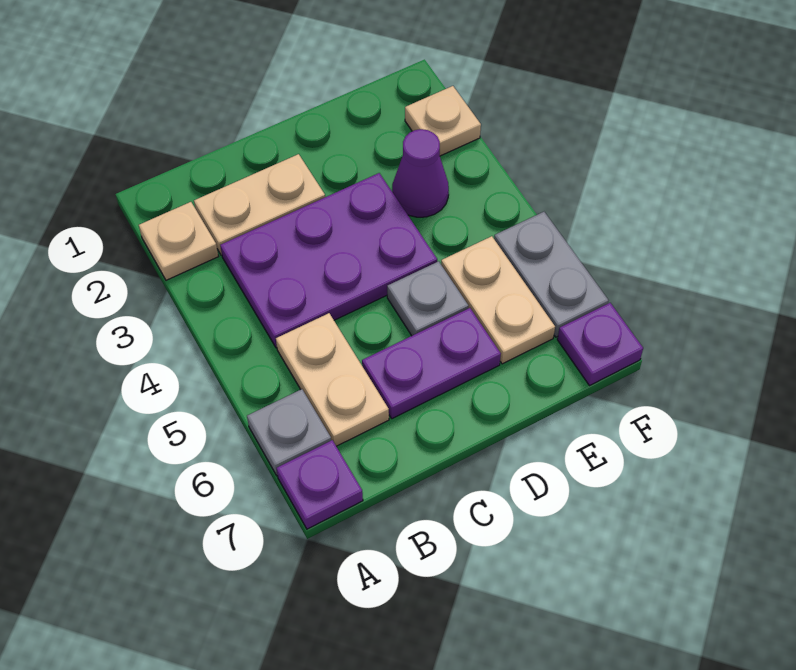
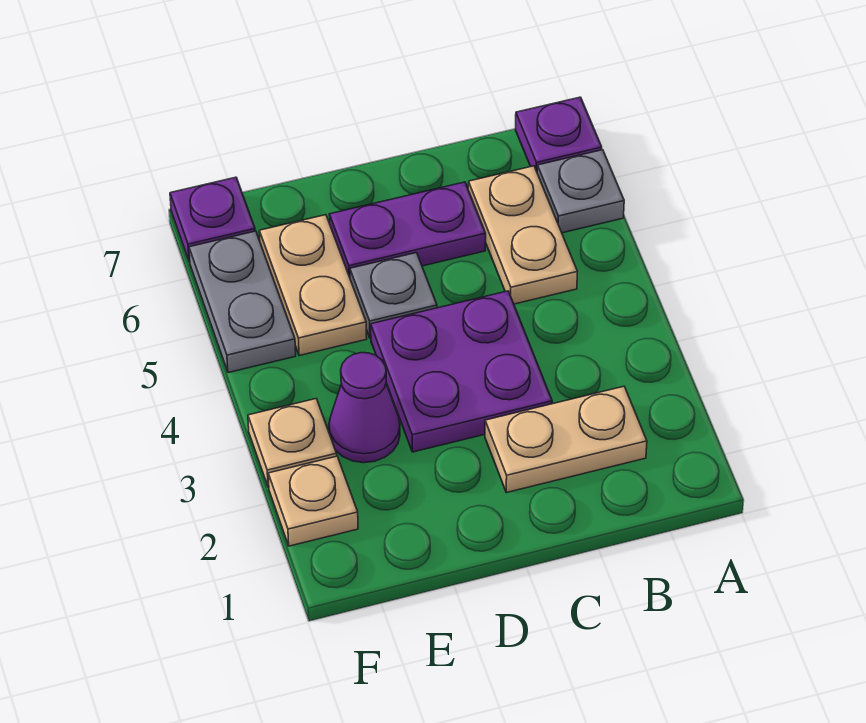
tan plate A2 level 1 -> tan plate F3 level 1
purple plate B3:D4 level 1 -> purple plate C3:D4 level 1

